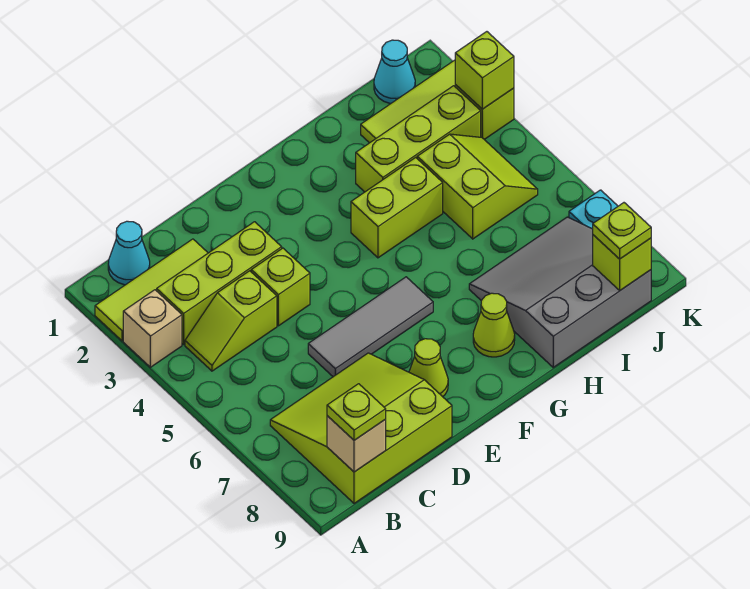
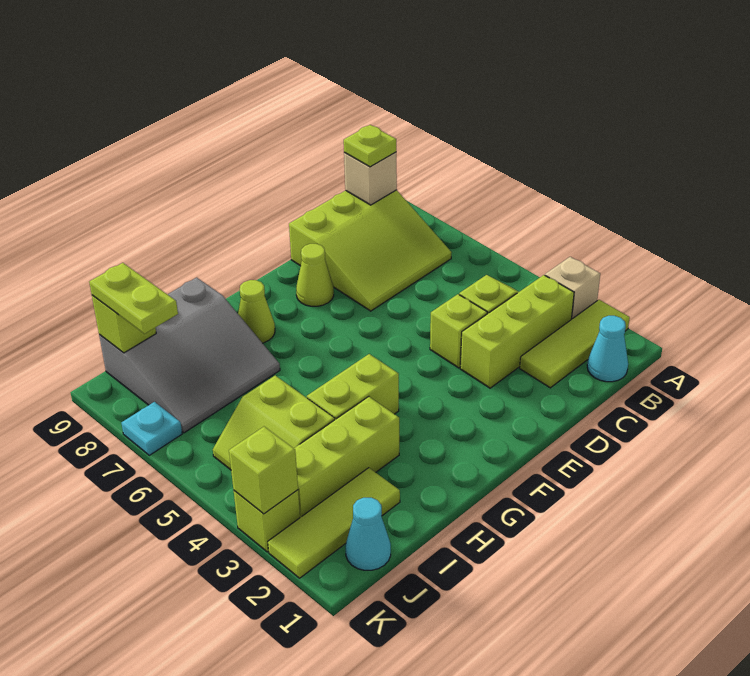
grey tile D6:F6 level 1 -> none
lime plate J9 level 3 -> lime plate J8:J9 level 3

